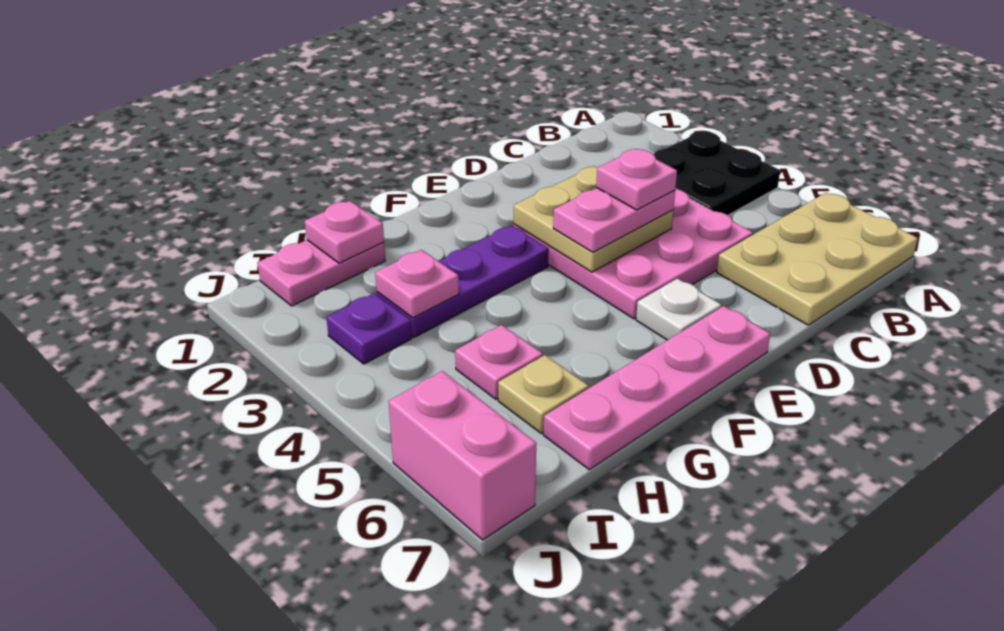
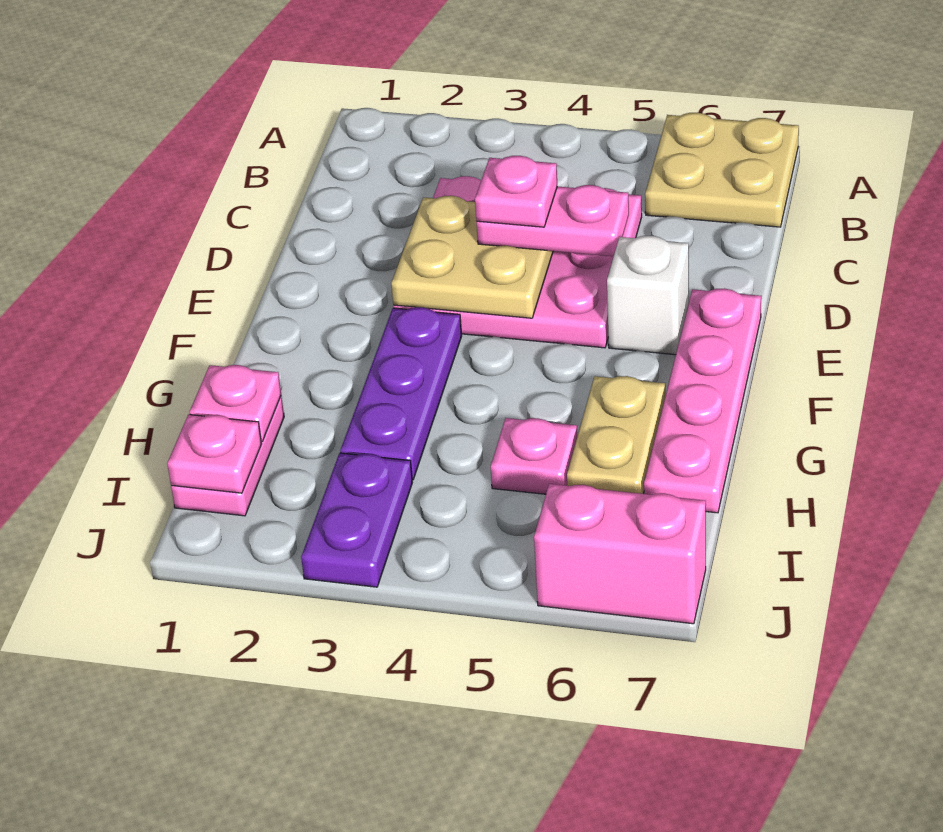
black plate A3:B4 level 1 -> none
tan plate A6:C7 level 1 -> tan plate A6:B7 level 1
pink plate D4:E4 level 3 -> pink plate D4:D5 level 3
white plate E6 level 1 -> white brick E6 level 1
pink plate H3 level 2 -> pink plate I1 level 2
tan plate H6 level 1 -> tan plate G6:H6 level 1
purple plate I3 level 1 -> purple plate I3:J3 level 1

